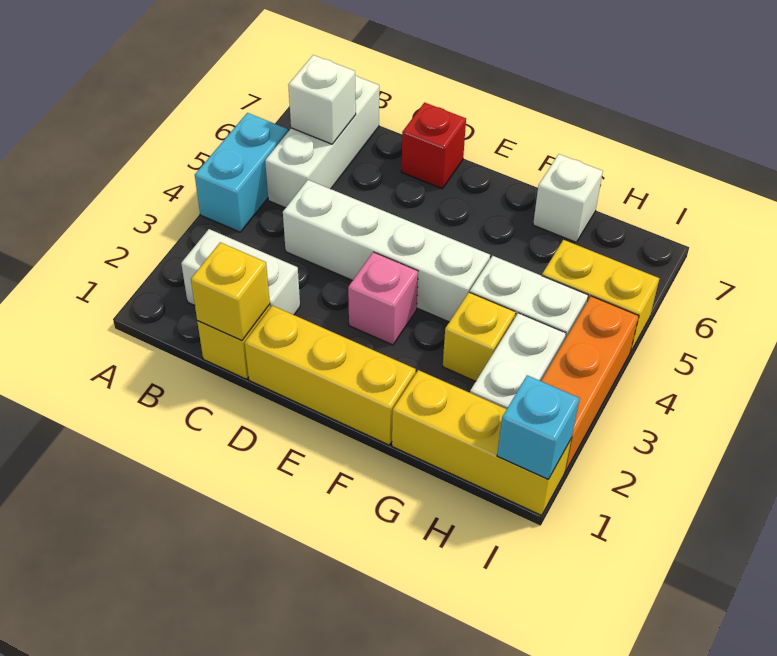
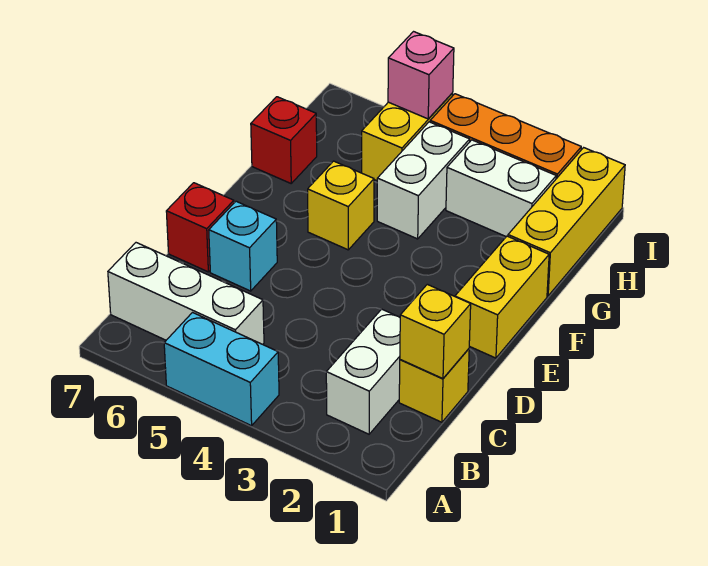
white brick B6 level 2 -> none
white brick C4:F4 level 1 -> none
yellow brick D1:F1 level 1 -> yellow brick E1:F1 level 1
pink brick E3 level 1 -> pink brick I5 level 2
yellow brick G3 level 1 -> yellow brick F5 level 1
white brick G7 level 1 -> red brick G7 level 1
cyan brick I1 level 2 -> cyan brick D6 level 1

